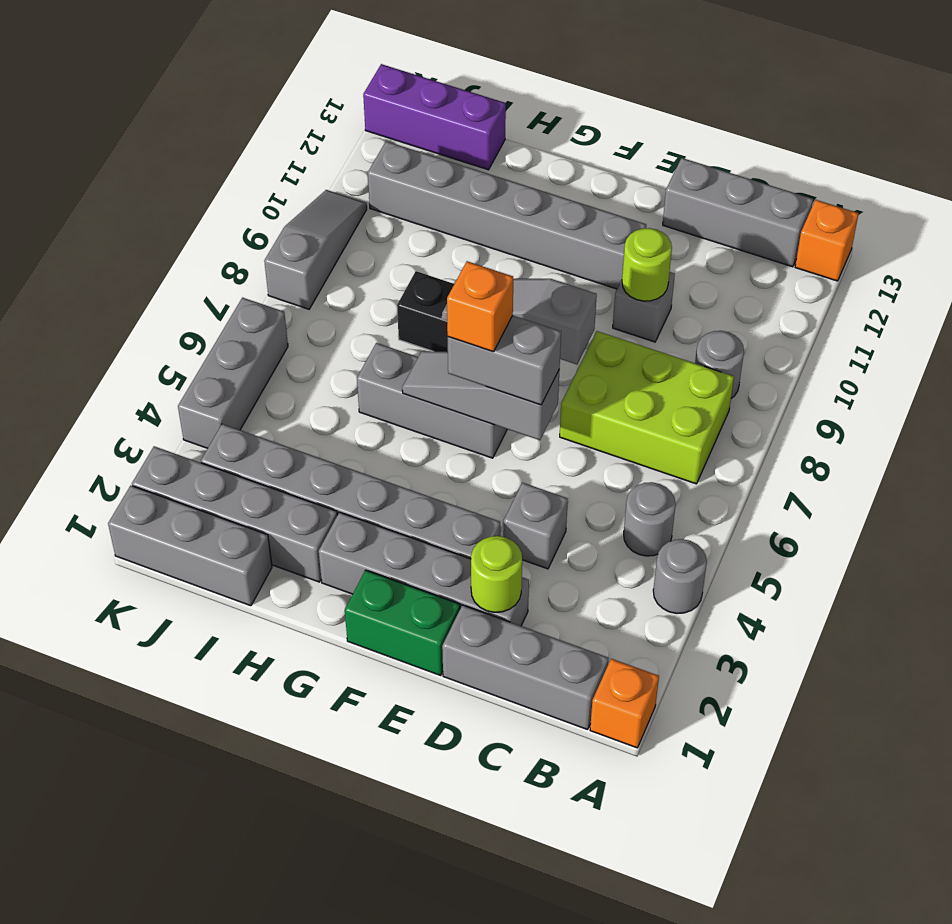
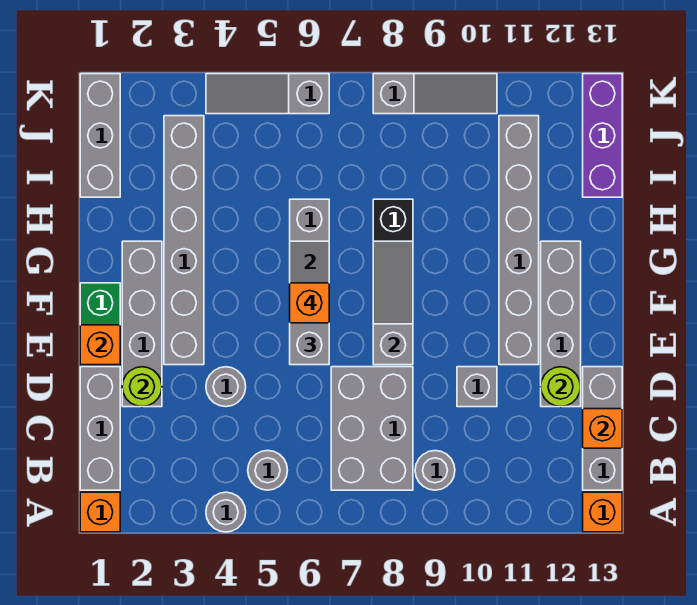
lime brick B7:D8 level 1 -> grey brick B7:D8 level 1
none -> orange brick C13 level 2
grey brick D4 level 1 -> grey round brick D4 level 1
lime round brick D10 level 2 -> lime round brick D12 level 2
none -> orange brick E1 level 2
grey brick H2:K2 level 1 -> grey brick D12:G12 level 1
grey brick K4:K6 level 1 -> grey slope K4:K6 level 1 top 6

